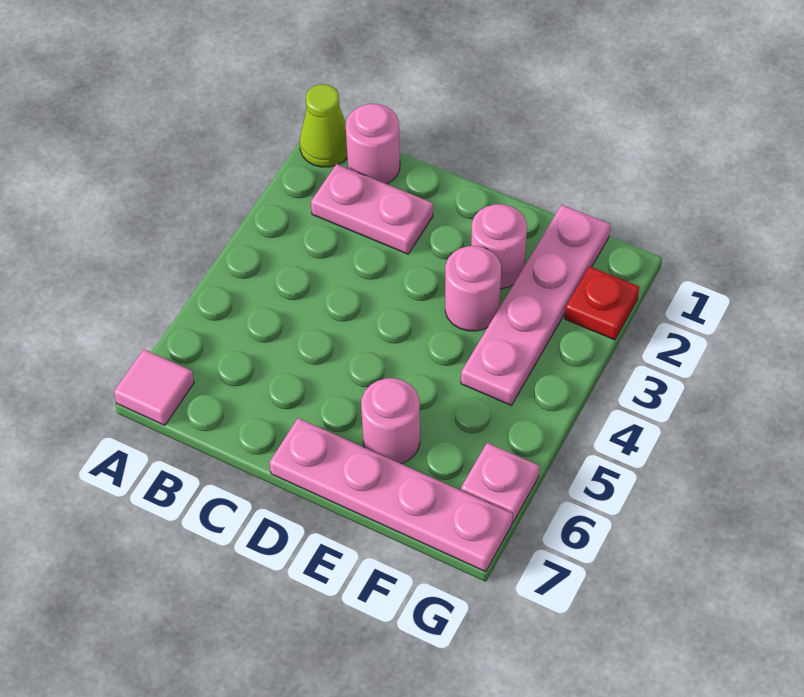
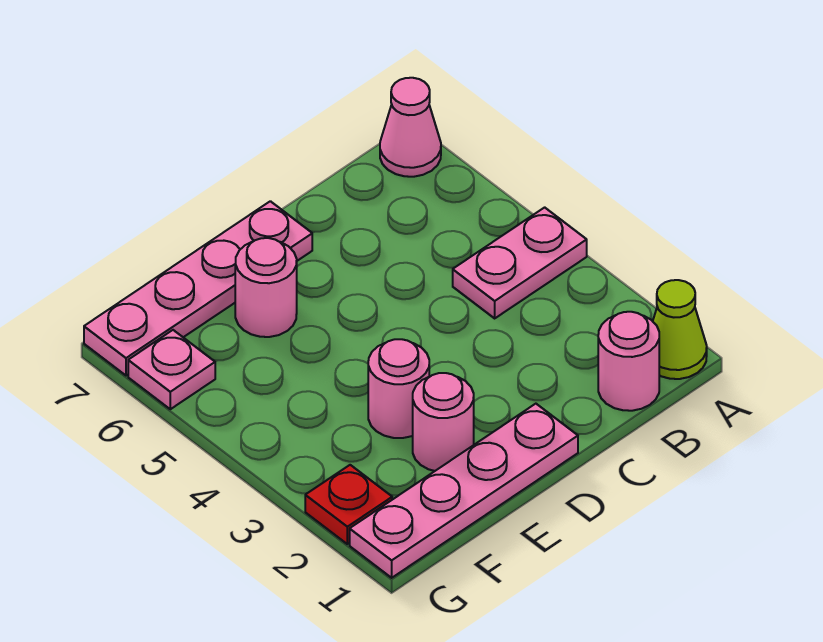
pink tile A7 level 1 -> pink cone A7 level 1
pink plate B2:C2 level 1 -> pink plate A4:B4 level 1
pink plate F1:F4 level 1 -> pink plate D1:G1 level 1

